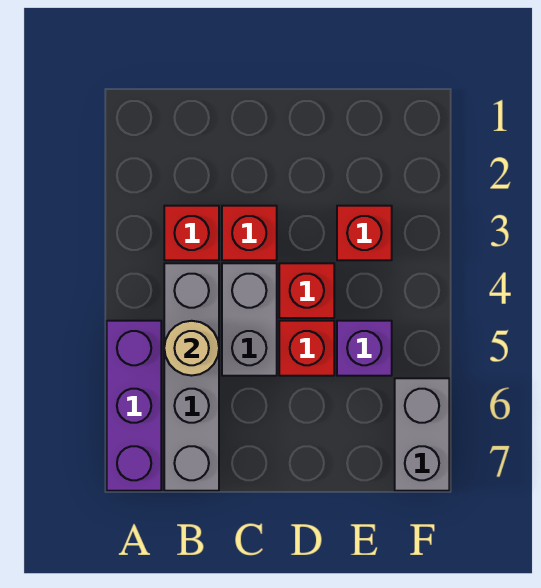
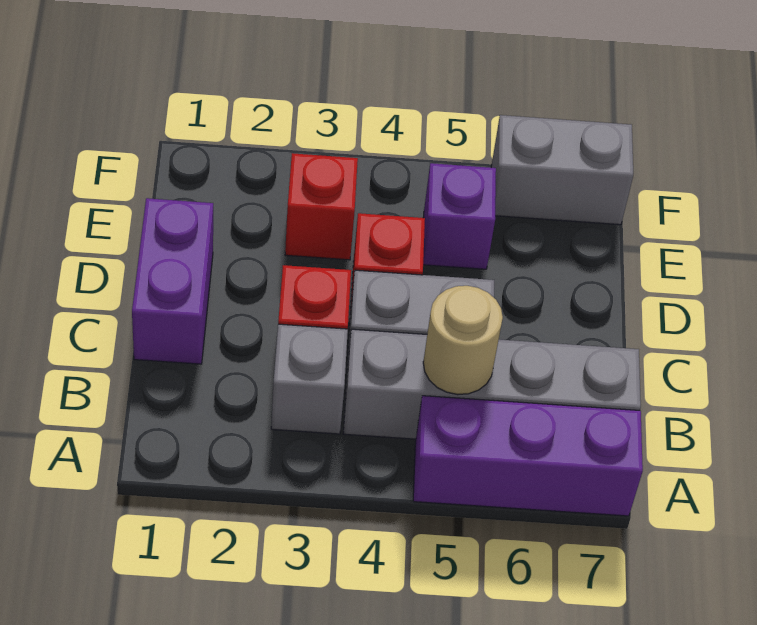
red brick B3 level 1 -> grey brick B3 level 1
none -> purple brick C1:D1 level 1
red brick D5 level 1 -> none

